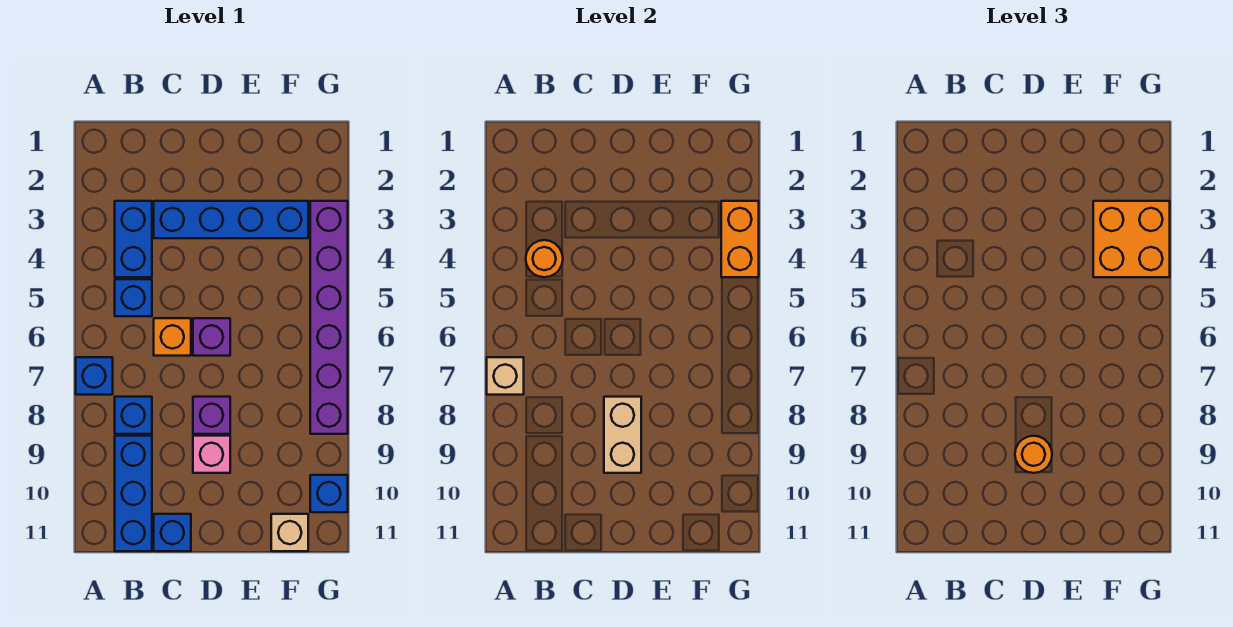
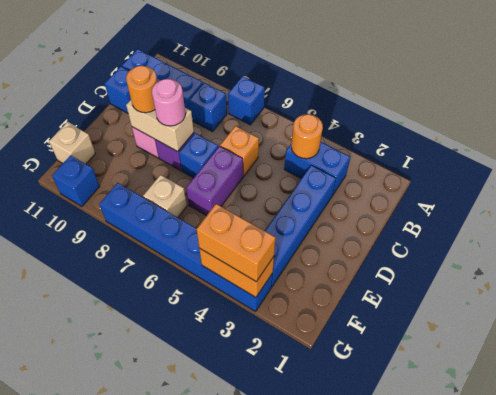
tan brick A7 level 2 -> tan brick F7 level 1
blue brick B5 level 1 -> blue brick D7 level 1
purple brick D6 level 1 -> purple brick D6:E6 level 1
none -> pink round brick D8 level 3
orange brick F3:G4 level 3 -> orange brick G3:G4 level 3
purple brick G3:G8 level 1 -> blue brick G3:G8 level 1

